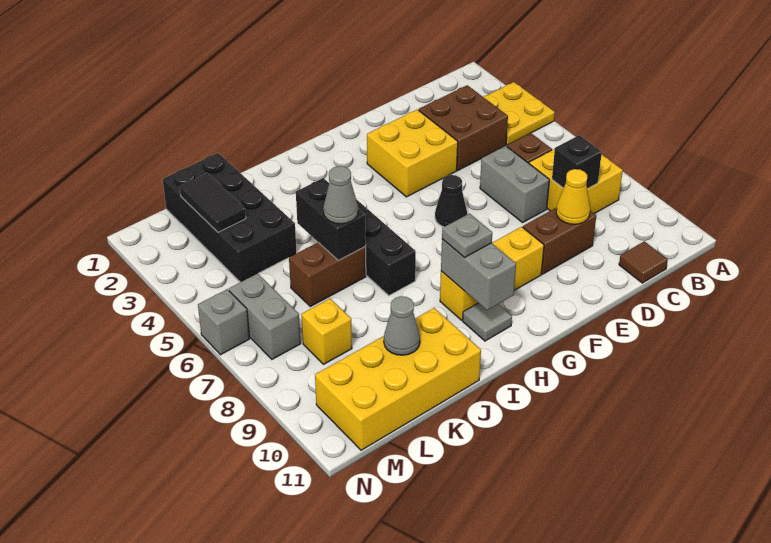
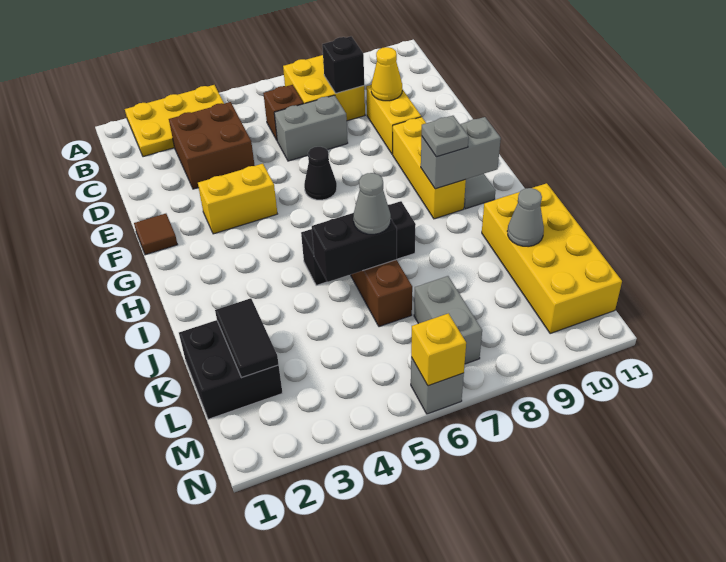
yellow plate A3:B4 level 1 -> yellow plate A2:B4 level 1
brown tile C11 level 1 -> brown tile F1 level 1
brown brick D9:E9 level 1 -> yellow brick D9:E9 level 1
yellow brick E3:F4 level 1 -> yellow brick F3:F4 level 1
black brick K1:L4 level 1 -> black brick K1:L2 level 1
black tile L2:L3 level 2 -> black tile K2:L2 level 2
yellow brick L8 level 1 -> yellow brick N6 level 2
grey brick M6:M7 level 1 -> grey brick L7:M7 level 1

